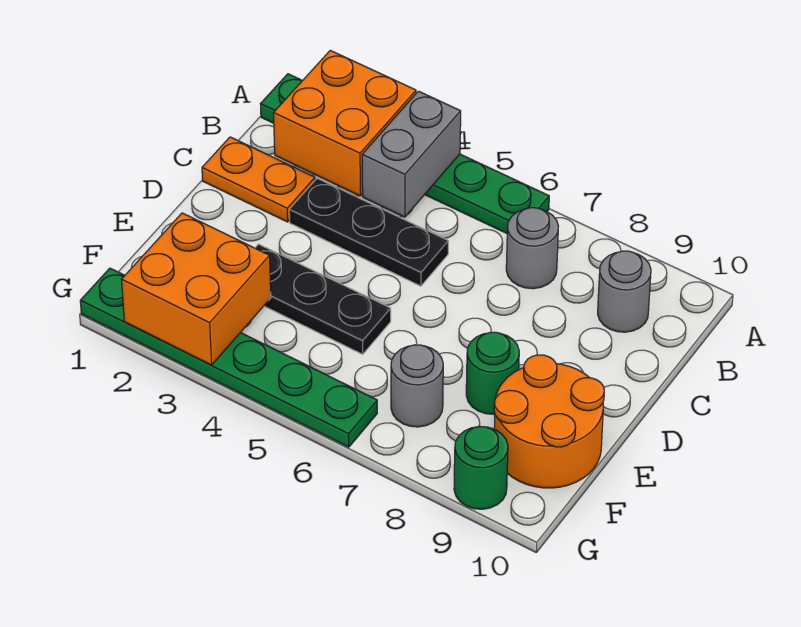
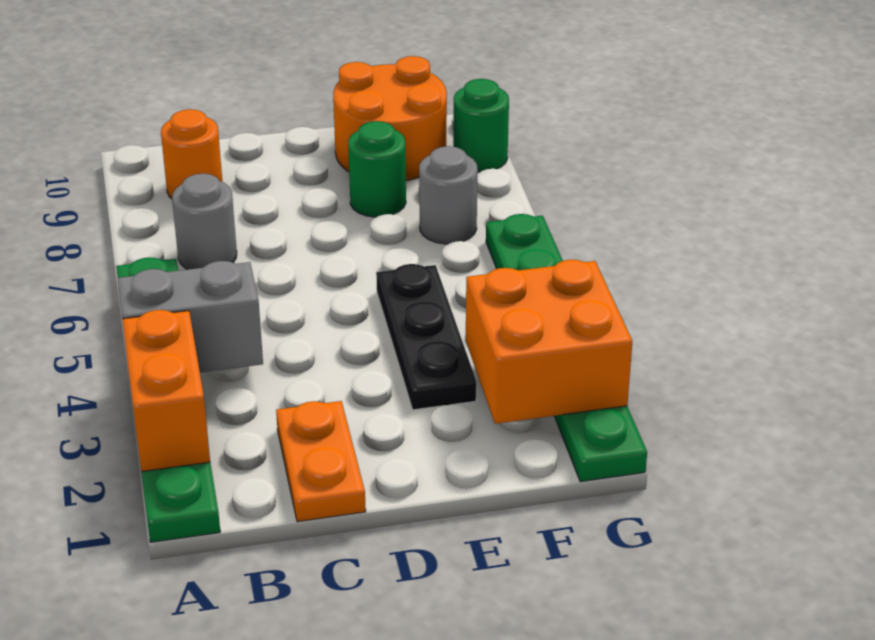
orange brick A2:B3 level 2 -> orange brick A2:A3 level 2
grey round brick B9 level 1 -> orange round brick B9 level 1
black plate C3:C5 level 1 -> none

